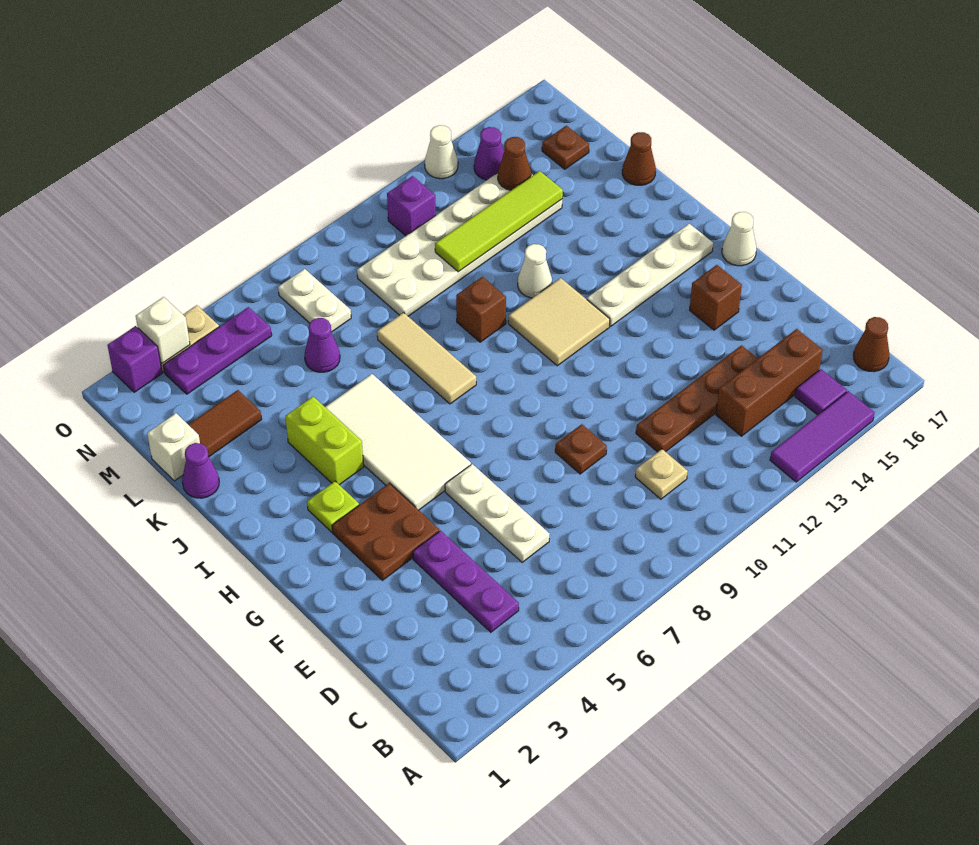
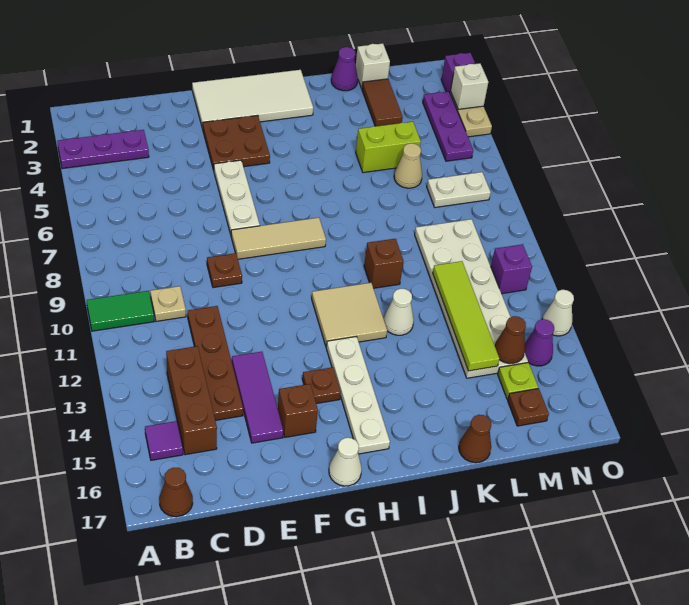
none -> green tile A10:B10 level 1
purple tile A13:A15 level 1 -> purple tile E13:E15 level 1
purple plate C4:E4 level 1 -> purple plate A3:C3 level 1
white plate D6:F6 level 1 -> white plate F5:F7 level 1
white tile G5:J6 level 1 -> white tile F1:I2 level 1
none -> brown plate G14 level 1
lime plate H3 level 1 -> lime plate M15 level 1
lime brick I4:J4 level 1 -> lime brick K5:L5 level 1
tan tile I8:K8 level 1 -> tan tile F8:H8 level 1
purple cone L6 level 1 -> tan cone L6 level 1

